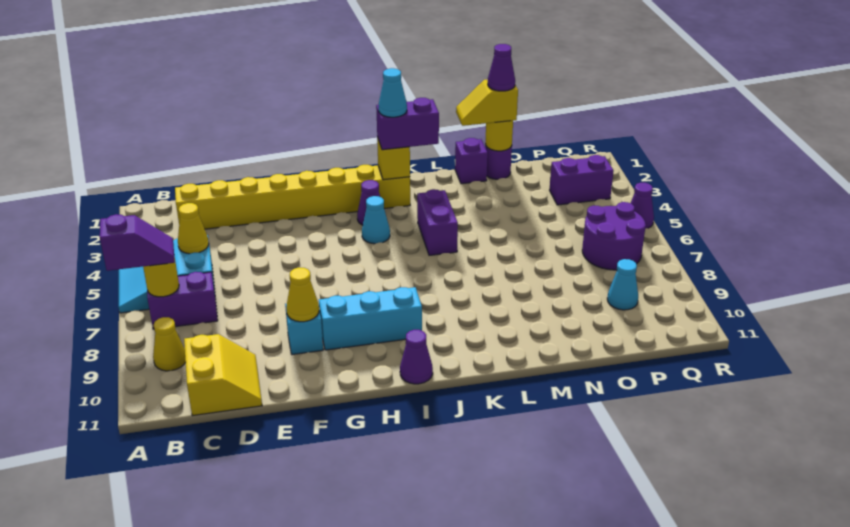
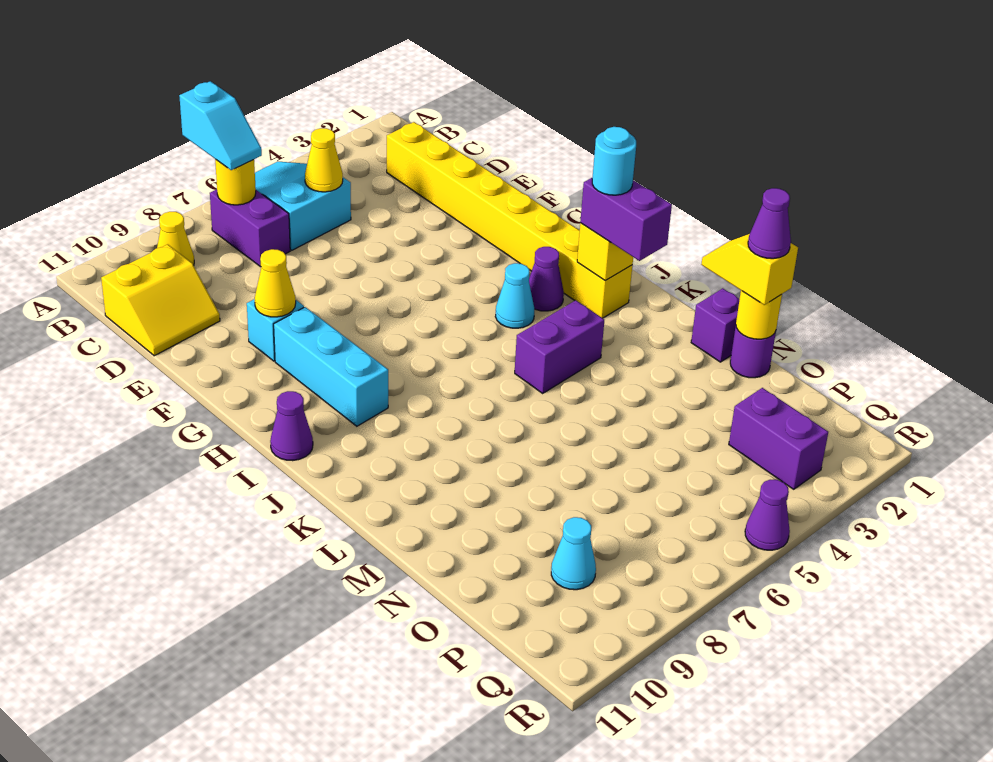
purple slope A7:B7 level 3 top A -> cyan slope A7:B7 level 3 top A
cyan cone J2 level 4 -> cyan round brick J2 level 4
purple round brick P6:Q7 level 1 -> none

